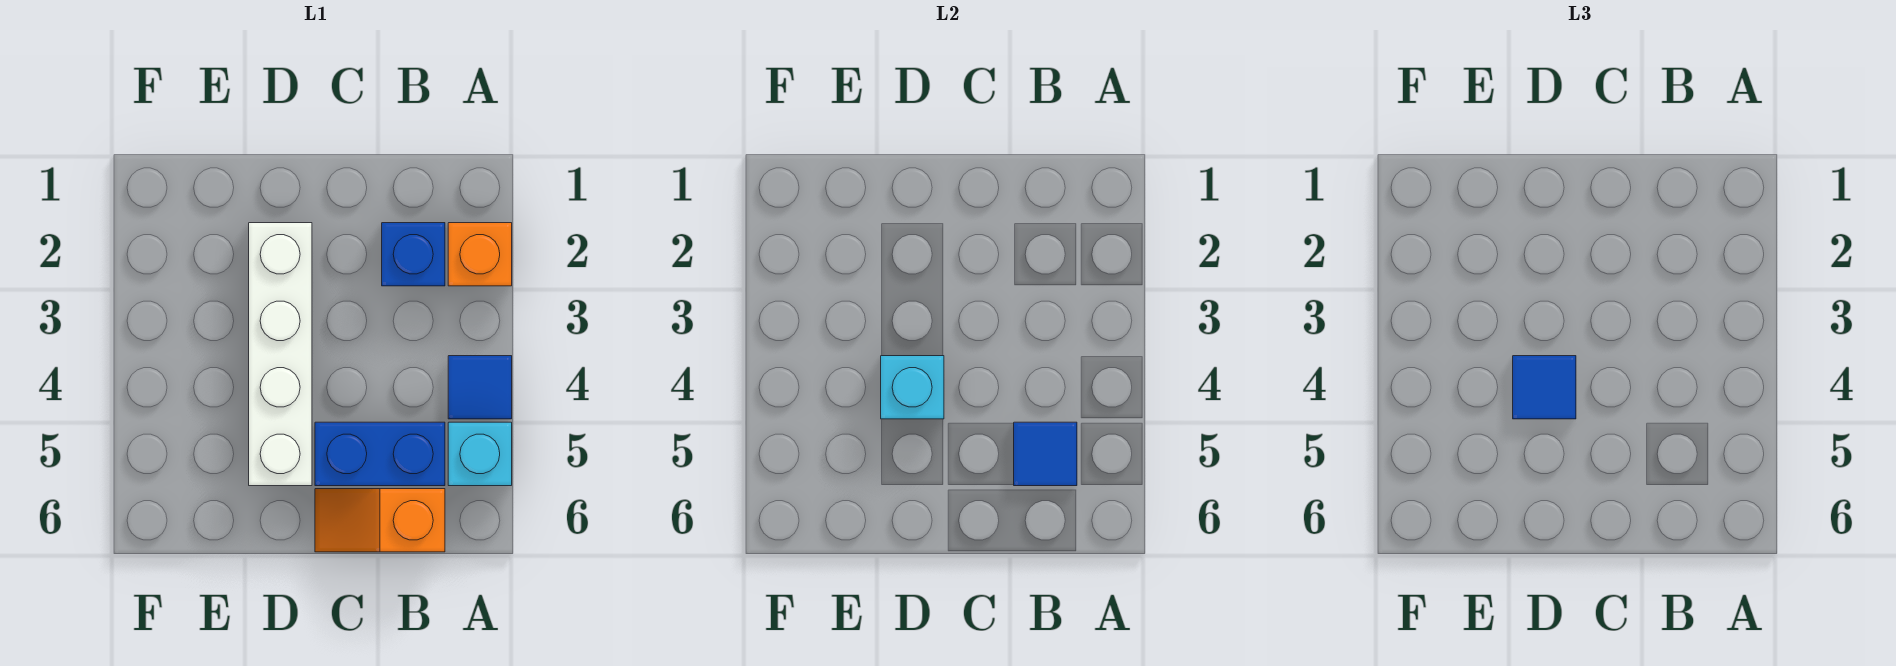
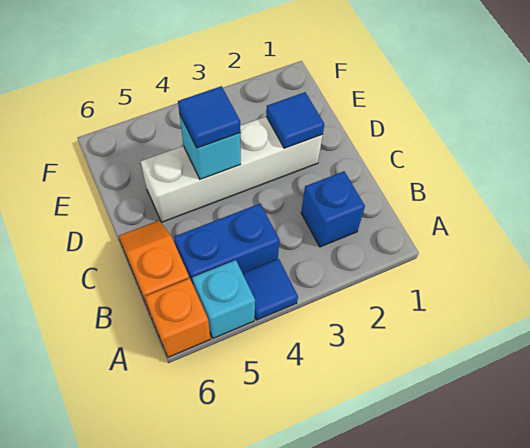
orange brick A2 level 1 -> orange brick A6 level 1
blue brick B5:C5 level 1 -> blue brick B4:B5 level 1
blue tile B5 level 2 -> blue tile D2 level 2

